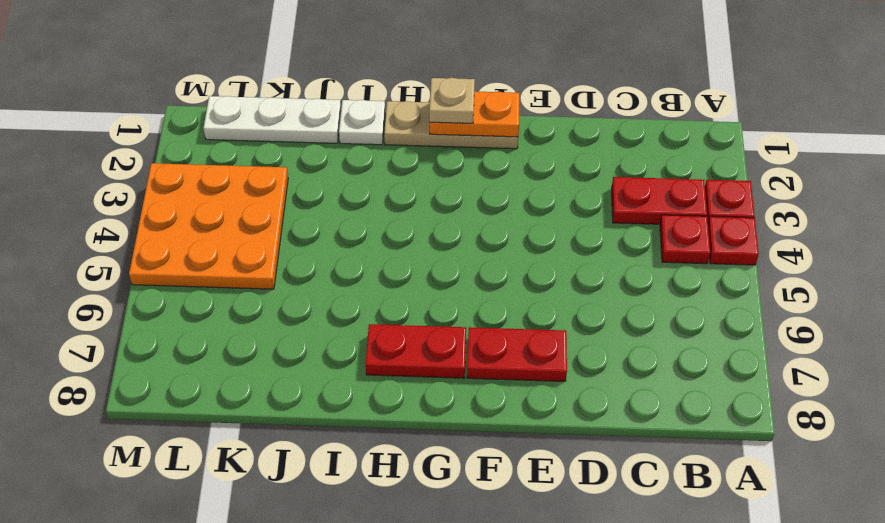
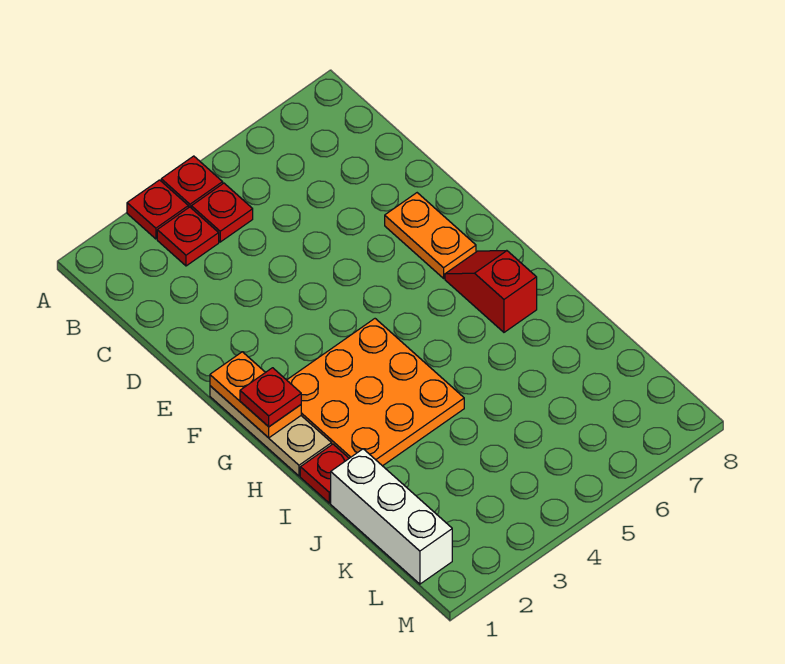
red plate B3:C3 level 1 -> red plate B3 level 1
red plate E7:F7 level 1 -> orange plate E7:F7 level 1
tan plate G1 level 3 -> red plate G1 level 3
red plate G7:H7 level 1 -> red slope G7:H7 level 1 top H
white plate I1 level 1 -> red plate I1 level 1
white plate J1:L1 level 1 -> white brick J1:L1 level 1
orange plate K3:M5 level 1 -> orange plate G2:I4 level 1

